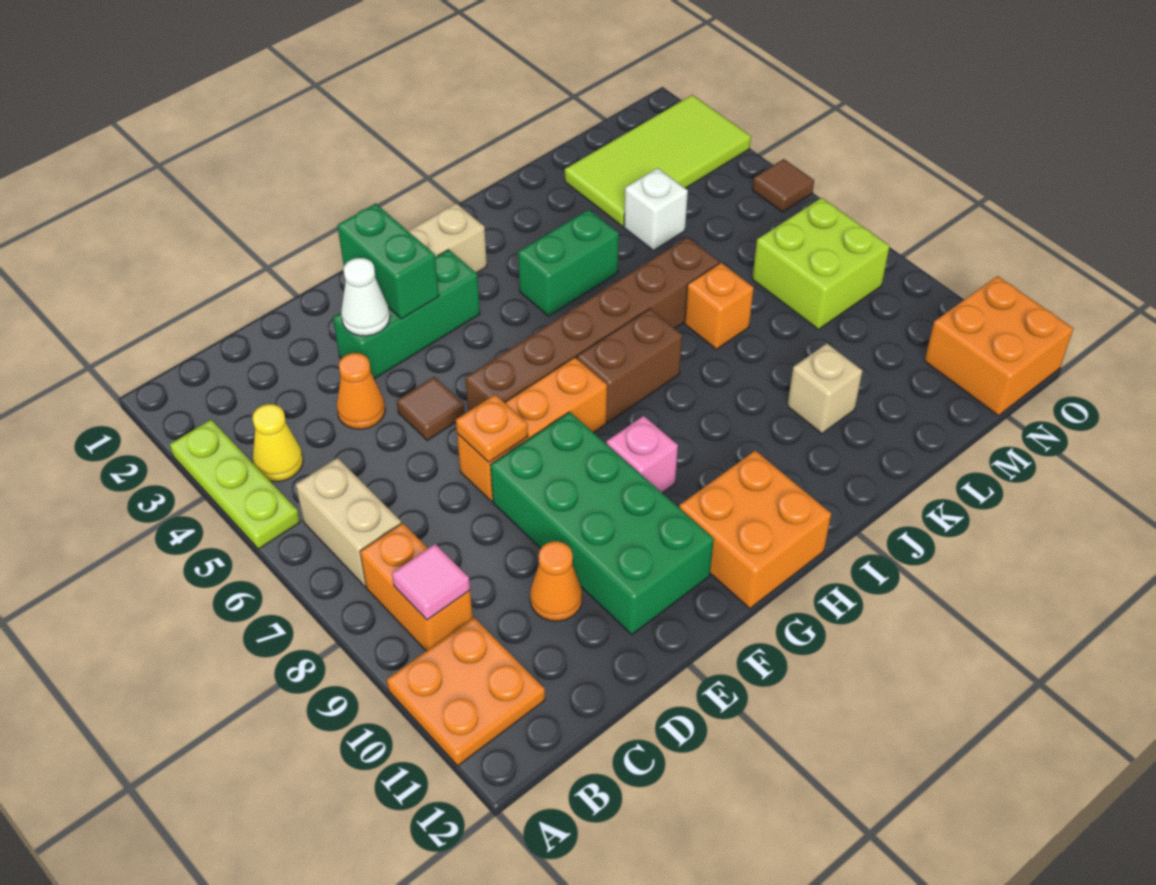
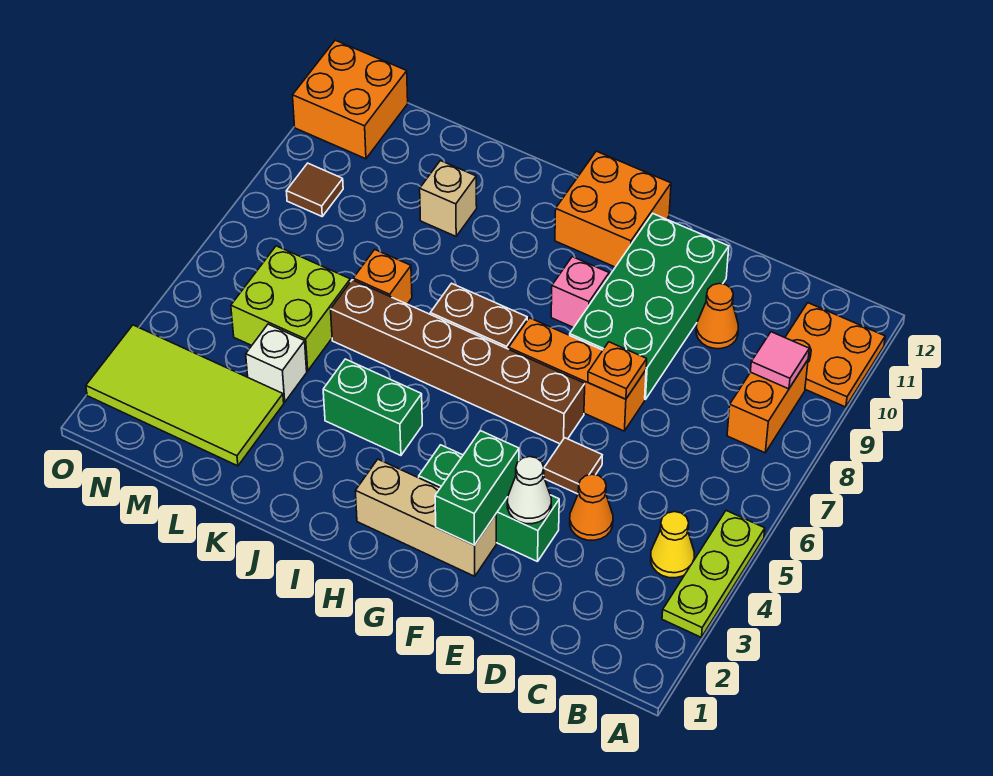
tan brick B6:B7 level 1 -> none
lime brick M7:N8 level 1 -> lime brick L5:M6 level 1
brown tile O5 level 1 -> brown tile N9 level 1

